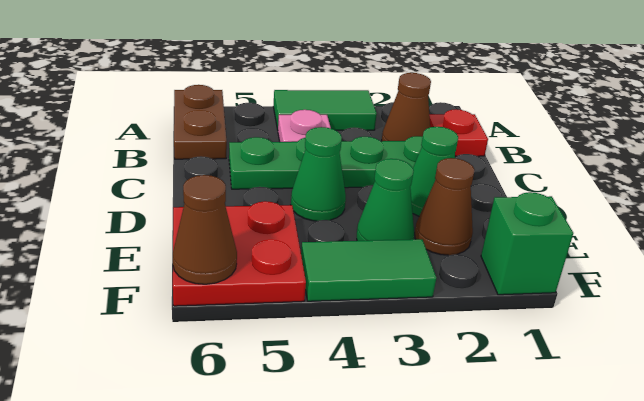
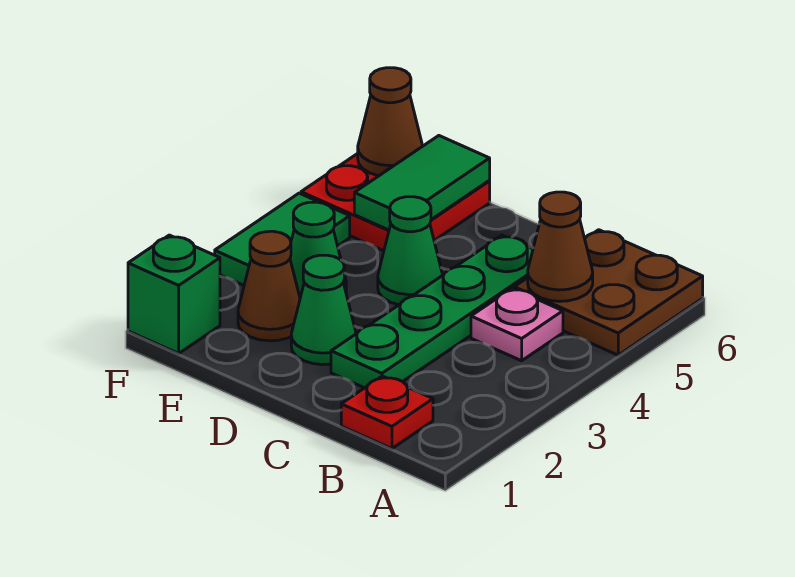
green tile A3:A4 level 1 -> green tile E5:E6 level 2
brown plate A6:B6 level 1 -> brown plate A5:B6 level 1
brown cone B2 level 1 -> brown cone B5 level 2

